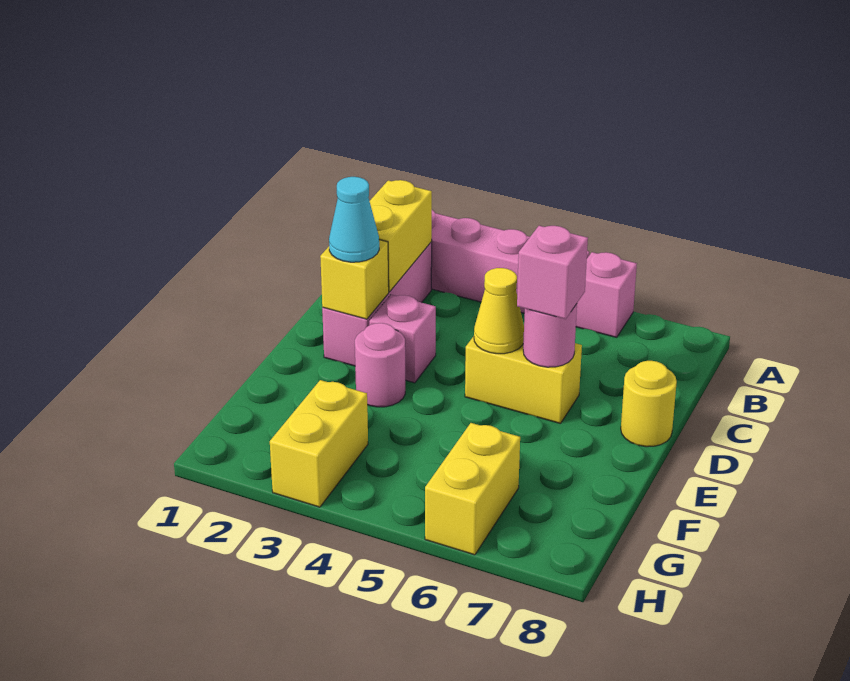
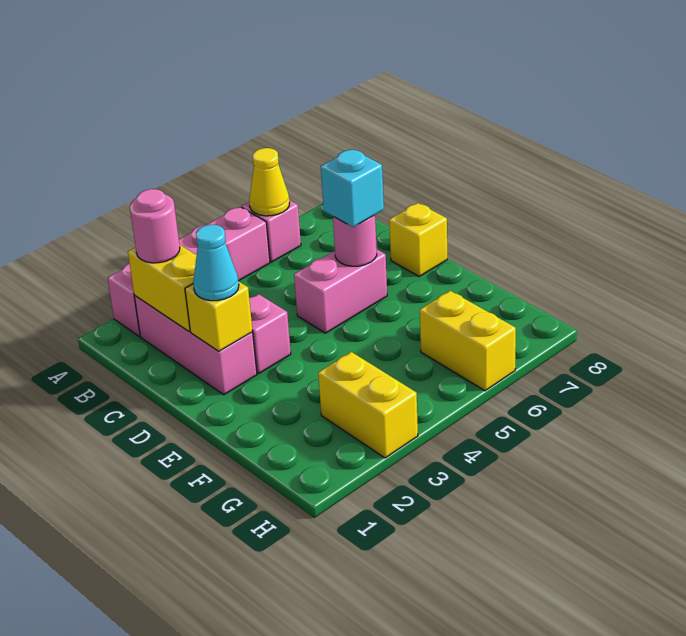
yellow brick D5:D6 level 1 -> pink brick D5:D6 level 1
yellow cone D5 level 2 -> yellow cone A6 level 2
pink brick D6 level 3 -> cyan brick D6 level 3
yellow round brick D8 level 1 -> yellow brick D8 level 1
pink round brick E3 level 1 -> pink round brick B2 level 3

